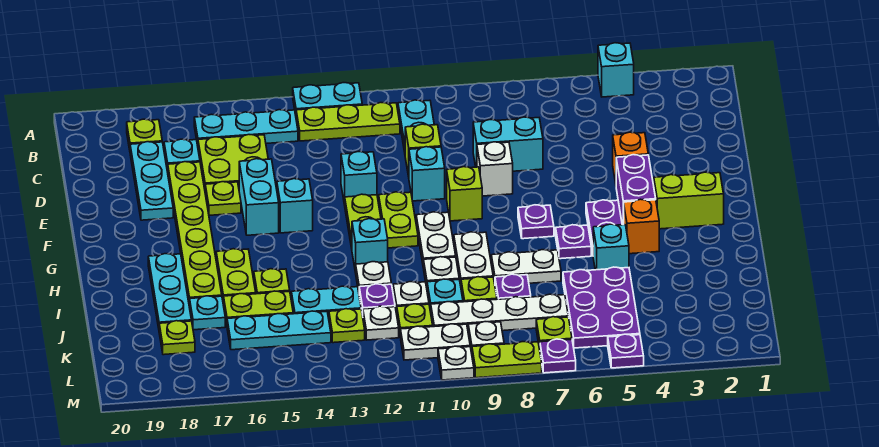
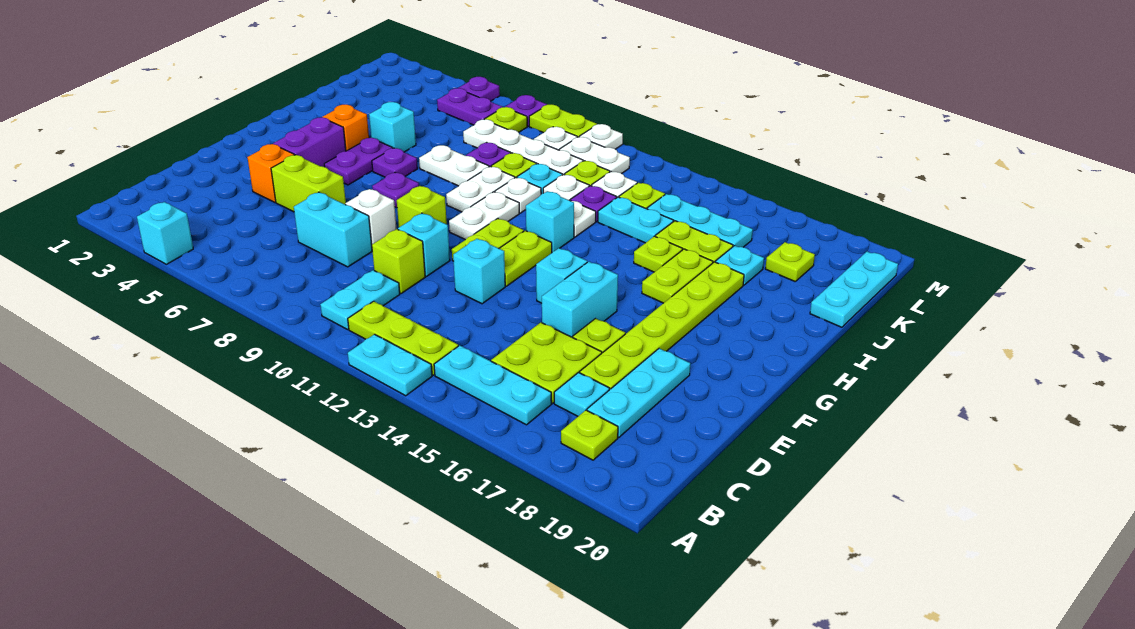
lime brick G2:G3 level 1 -> lime brick E5:E6 level 1
cyan plate H18:J18 level 1 -> cyan plate J20:L20 level 1
purple plate J5:L6 level 1 -> purple plate L5:L6 level 1

